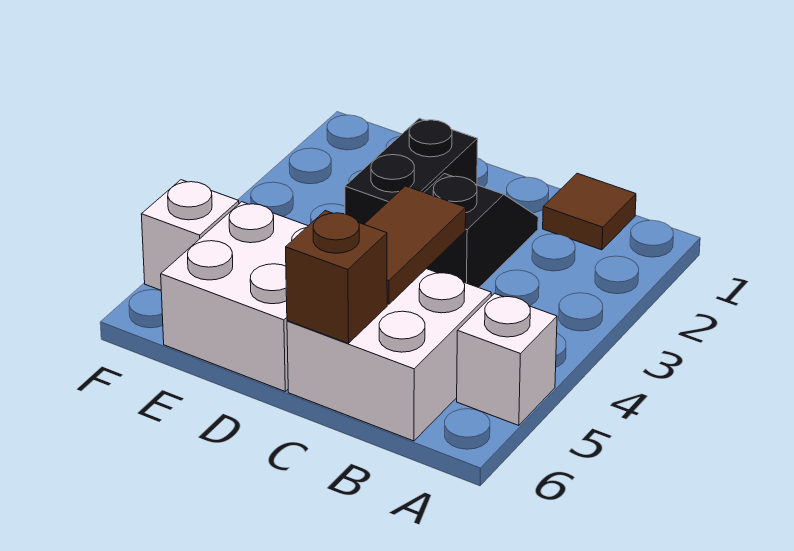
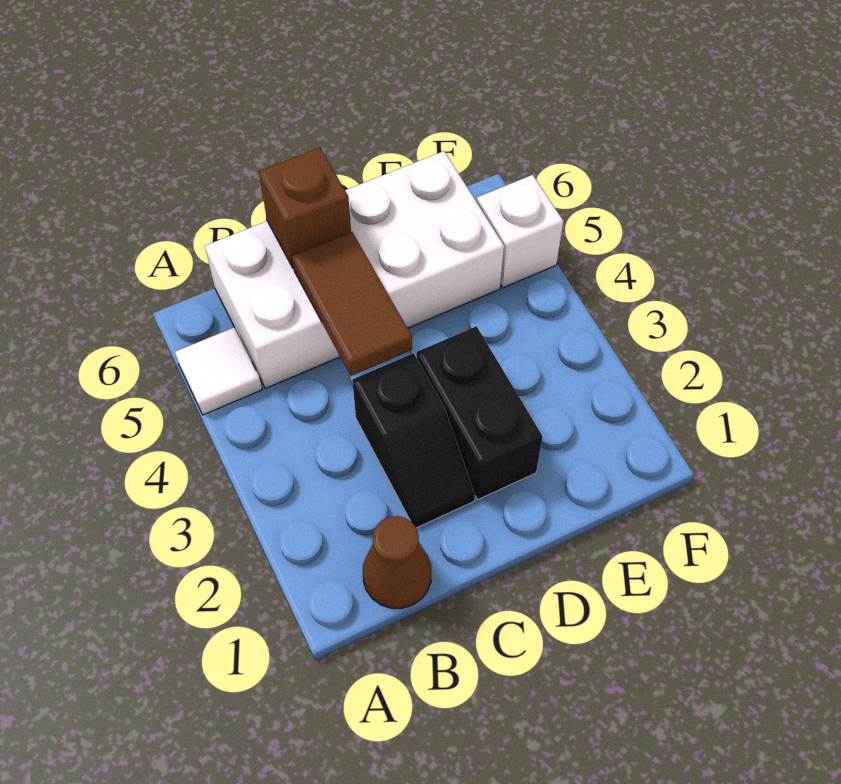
white brick A5 level 1 -> white tile A5 level 1
brown tile B1 level 1 -> brown cone B1 level 1

